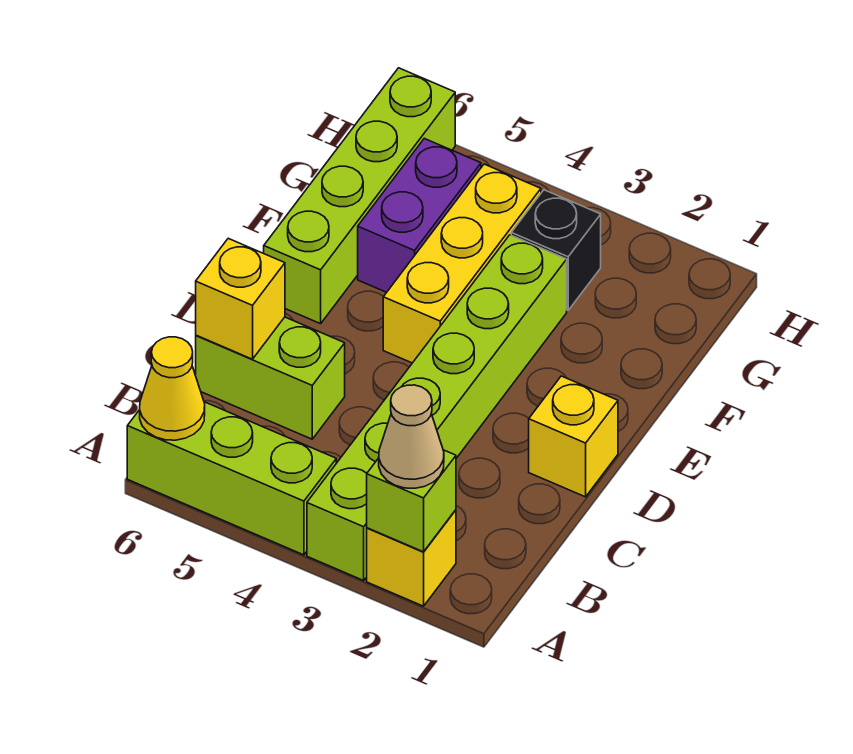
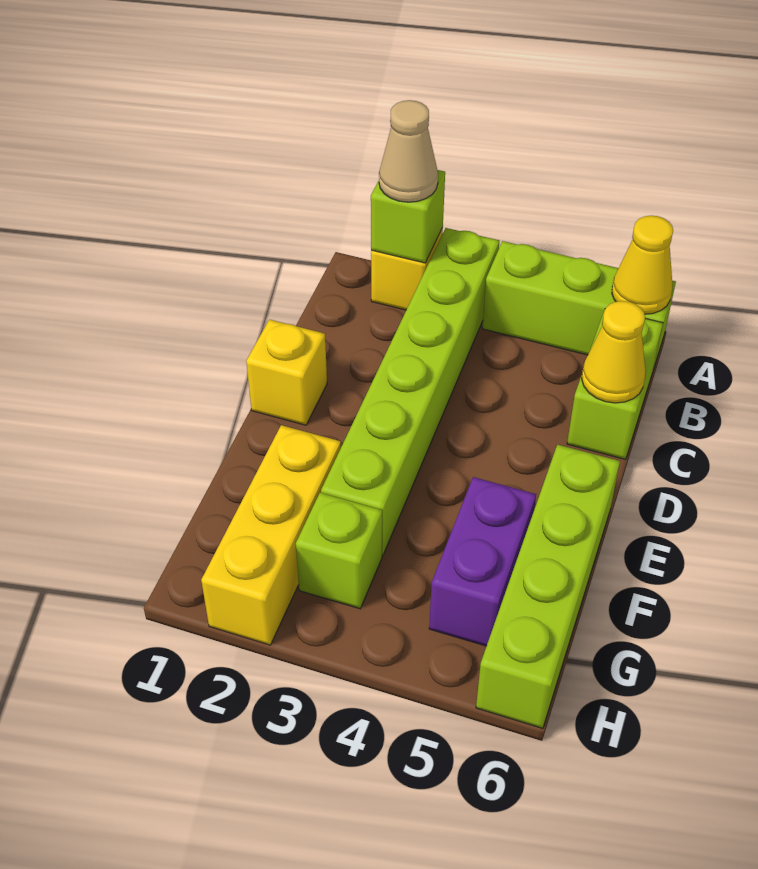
lime brick C5:C6 level 1 -> lime brick B6:C6 level 1
yellow brick C6 level 2 -> yellow cone C6 level 2
yellow brick E4:G4 level 1 -> yellow brick F2:H2 level 1
black brick G3 level 1 -> lime brick G3 level 1

